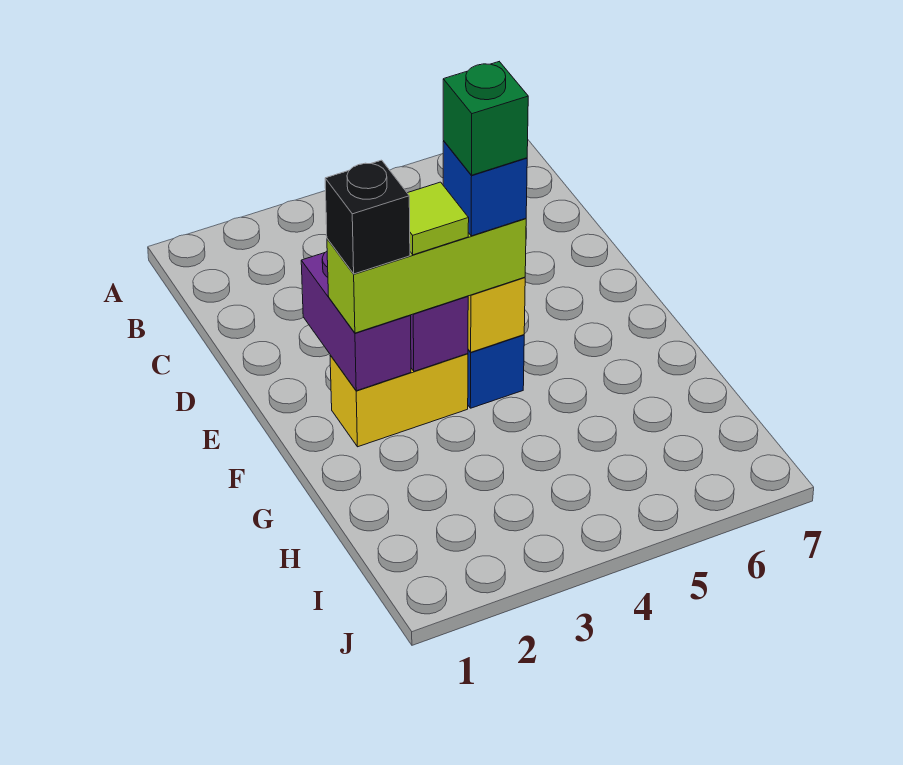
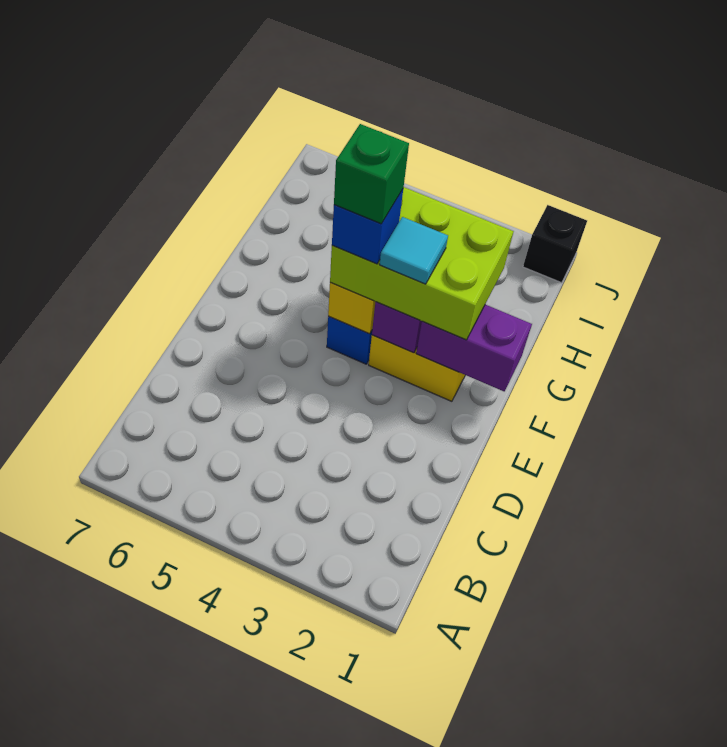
purple brick E2:F2 level 2 -> purple brick F1:F2 level 2
lime brick F2:F4 level 3 -> lime brick F2:G4 level 3
black brick F2 level 4 -> black brick J1 level 1
lime tile F3 level 4 -> cyan tile F3 level 4

